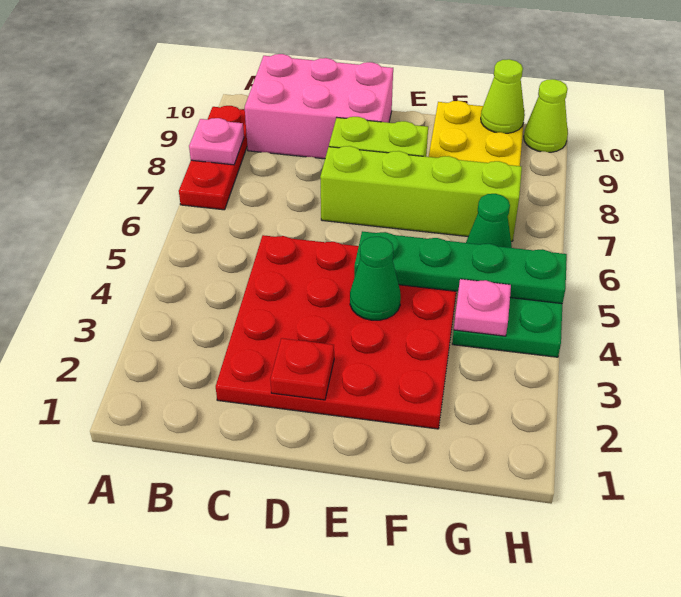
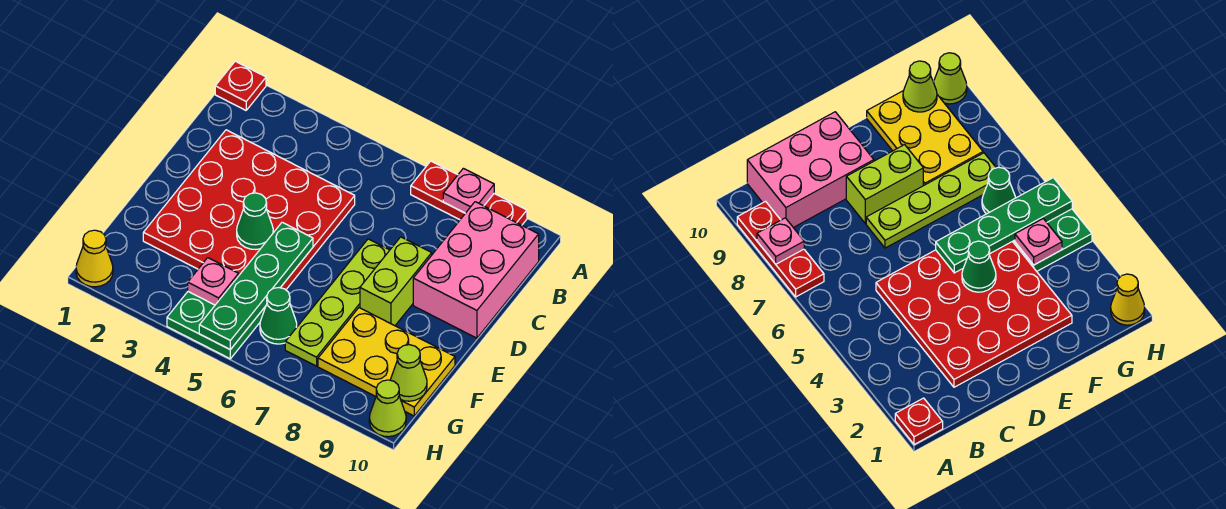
red plate D2 level 2 -> red plate A1 level 1
lime brick D7:G7 level 1 -> lime plate D7:G7 level 1
none -> yellow cone H1 level 1

